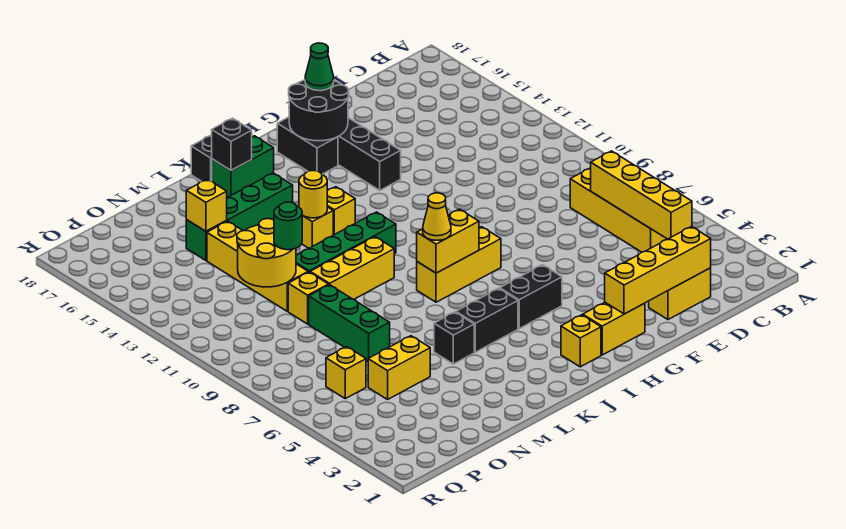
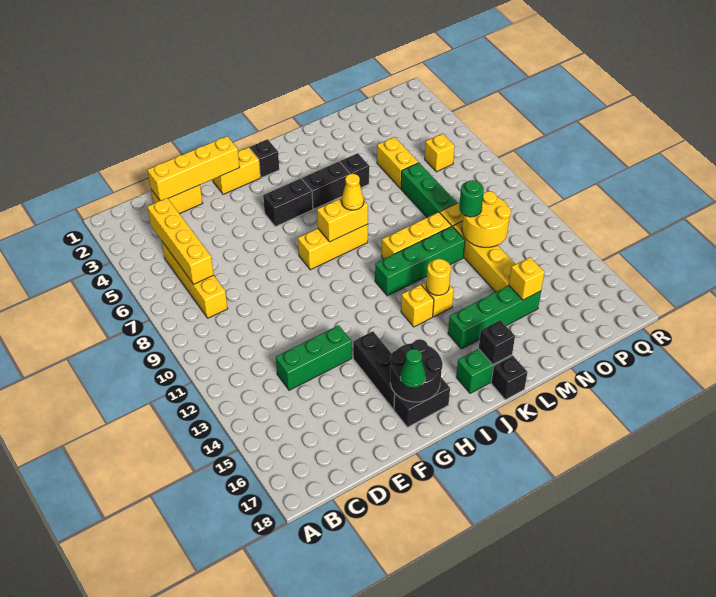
none -> green brick D13:F13 level 1
black brick H16:H17 level 1 -> black brick G17:H17 level 1
yellow brick I2 level 1 -> black brick I2 level 1
yellow brick N5:O5 level 1 -> yellow brick N5:N6 level 1

